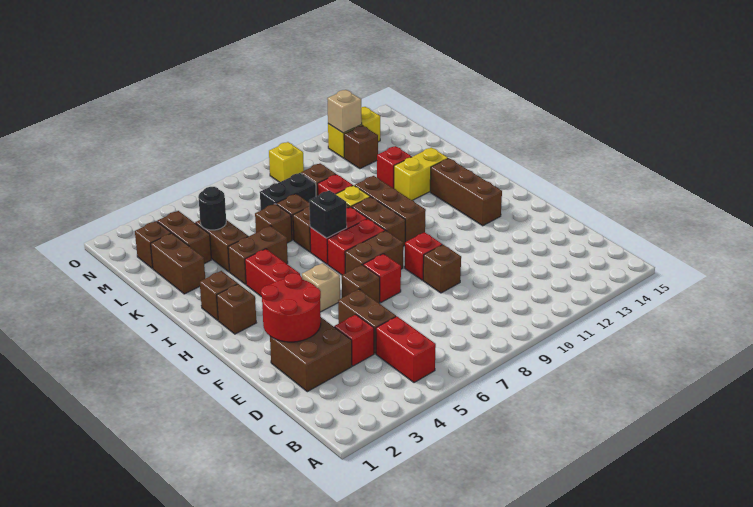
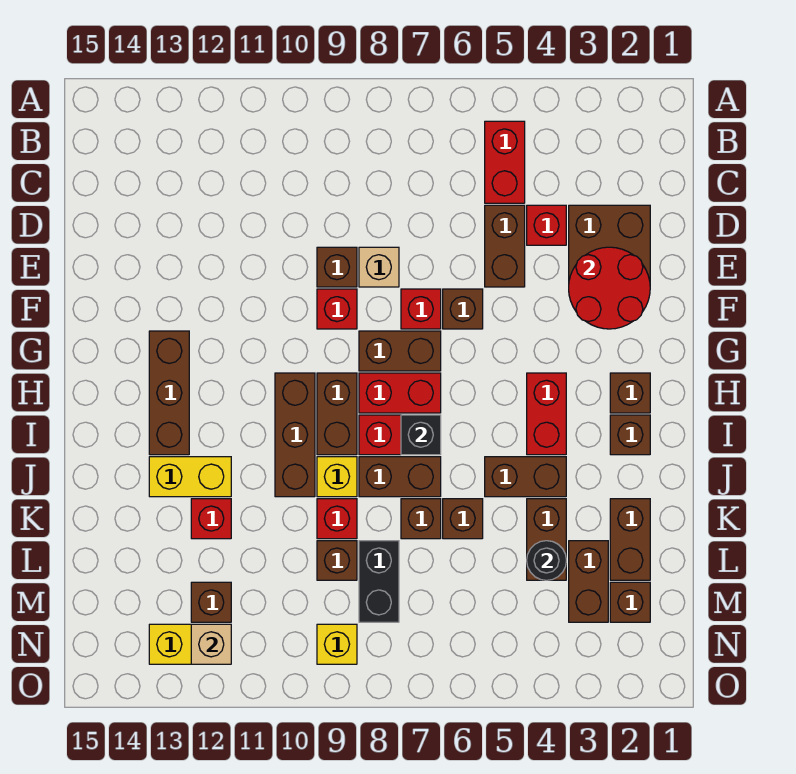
tan brick G5 level 1 -> tan brick E8 level 1
black brick L7:L8 level 1 -> black brick L8:M8 level 1

